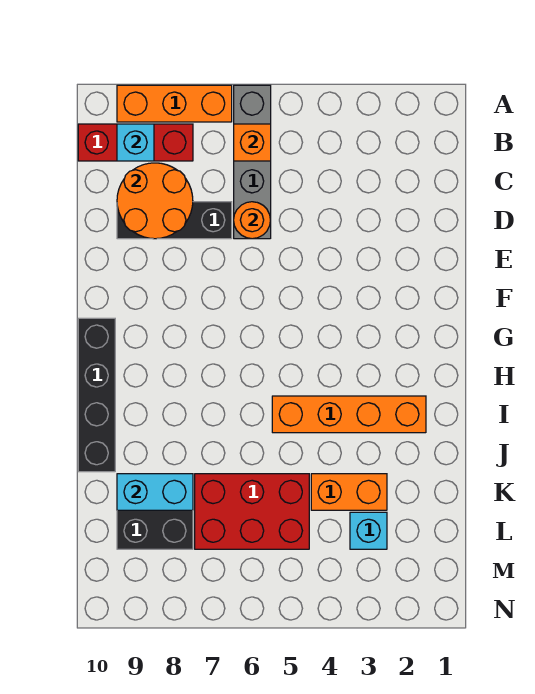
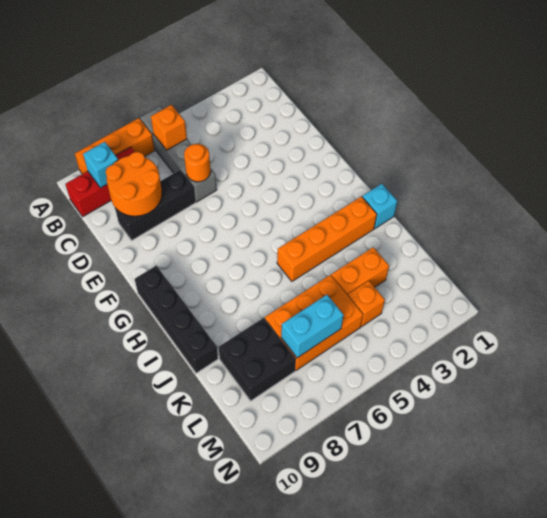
red brick K5:L7 level 1 -> orange brick K5:L7 level 1
cyan brick K8:K9 level 2 -> cyan brick L6:L7 level 2
cyan brick L3 level 1 -> cyan brick I1 level 1
none -> orange brick L4 level 1

